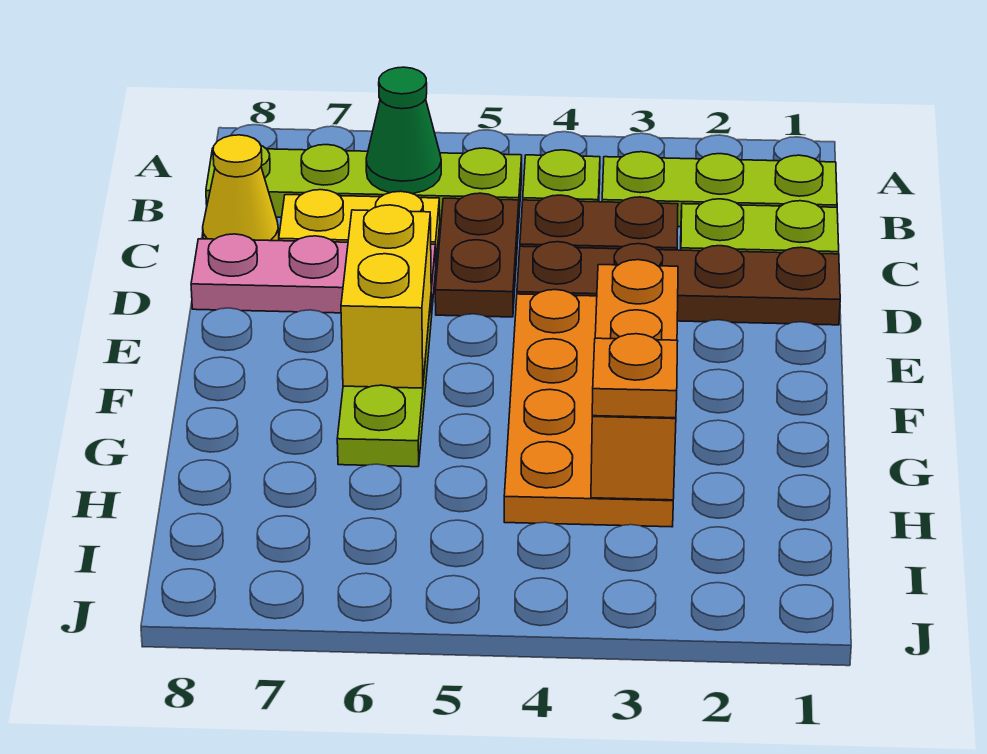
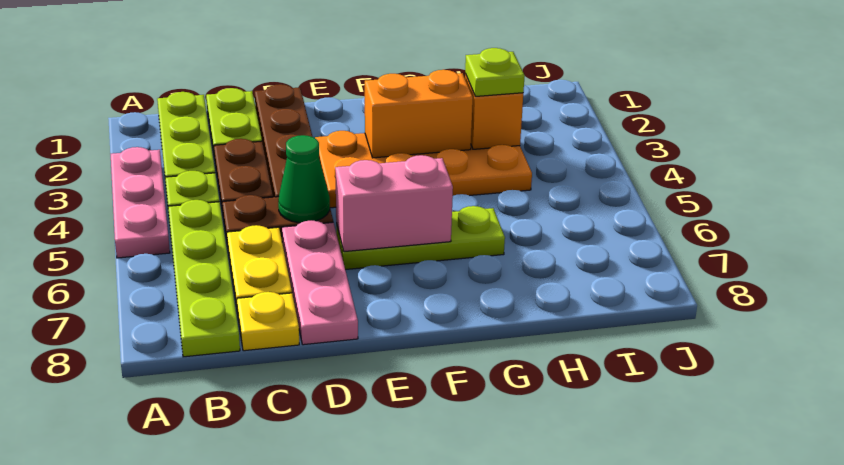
none -> pink plate A3:A5 level 1
green cone B6 level 2 -> green cone D5 level 2
yellow cone C8 level 1 -> yellow plate C8 level 1
yellow brick E6:F6 level 2 -> pink brick E6:F6 level 2
orange plate H3 level 3 -> lime plate H3 level 3

